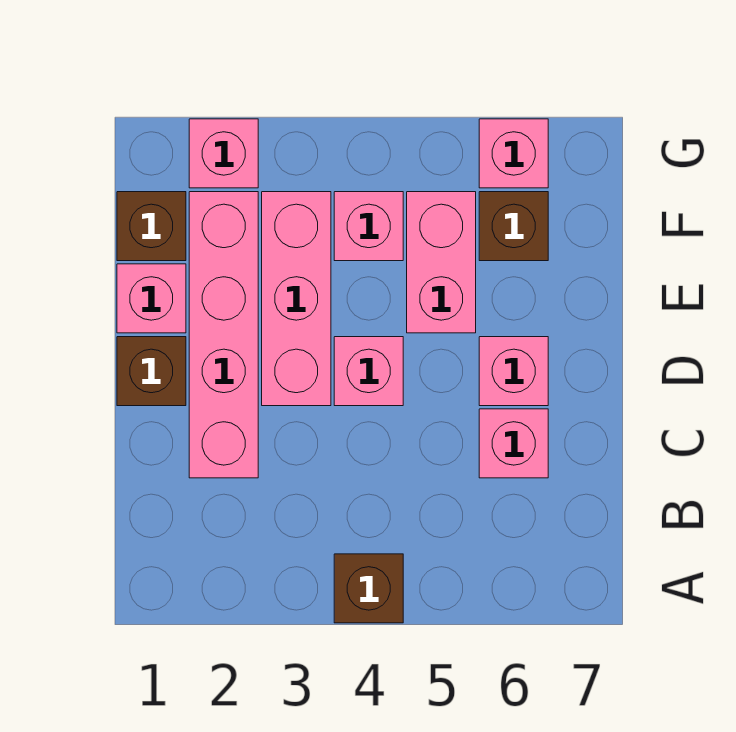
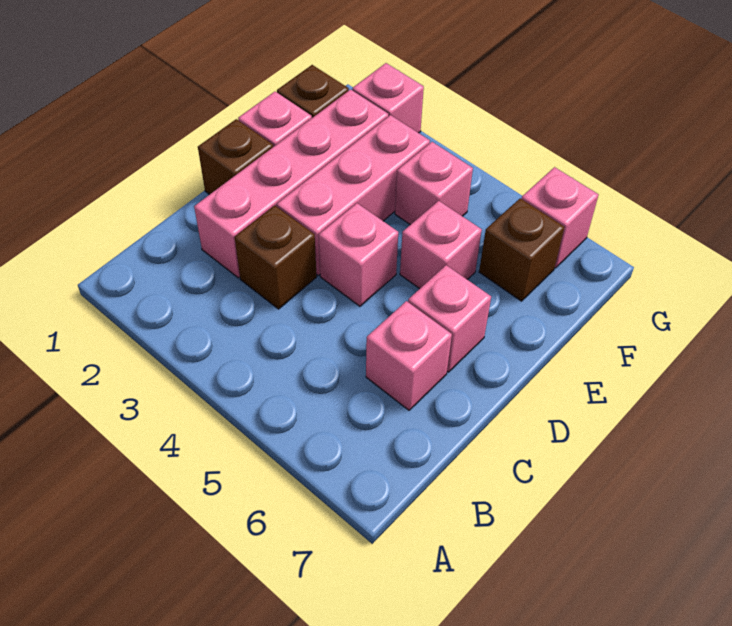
brown brick A4 level 1 -> brown brick C3 level 1
pink brick E5:F5 level 1 -> pink brick E5 level 1

